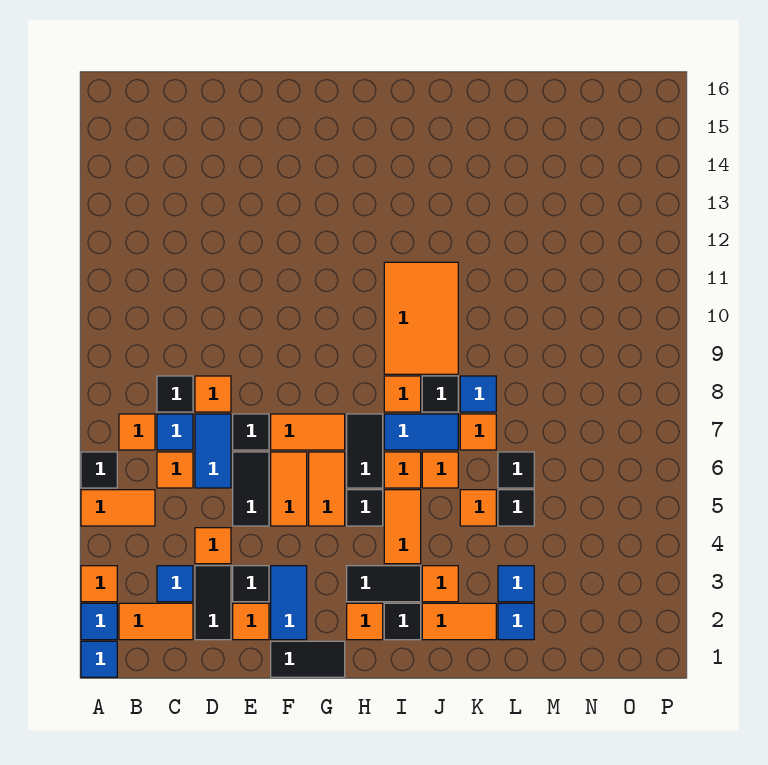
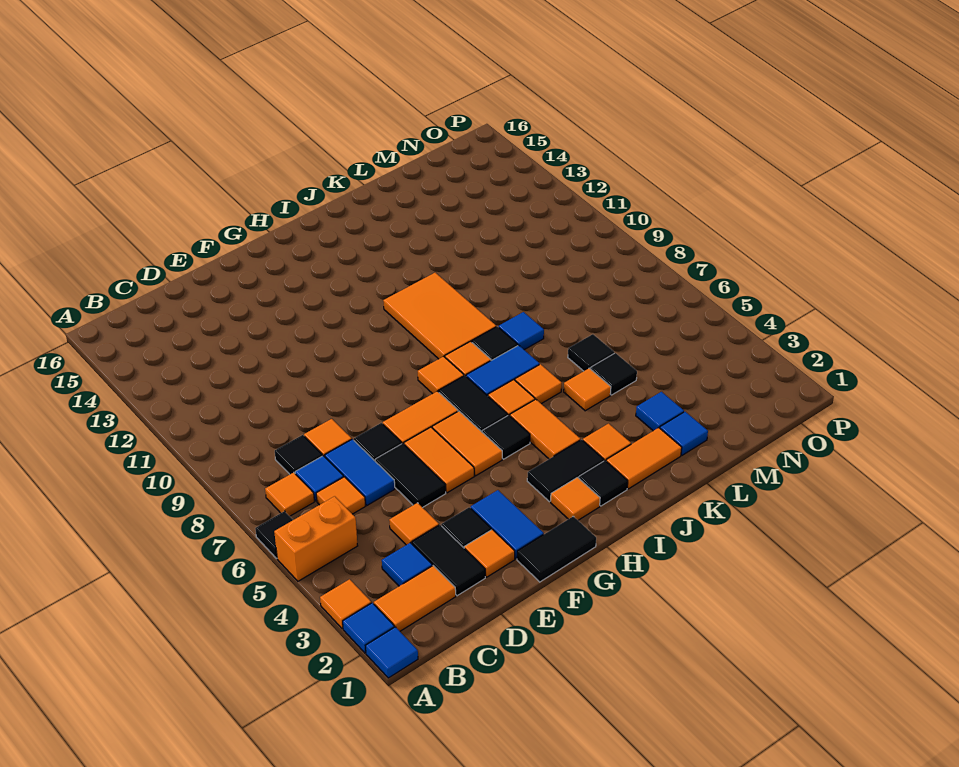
orange tile A5:B5 level 1 -> orange brick A5:B5 level 1
orange tile K7 level 1 -> orange tile H8 level 1

